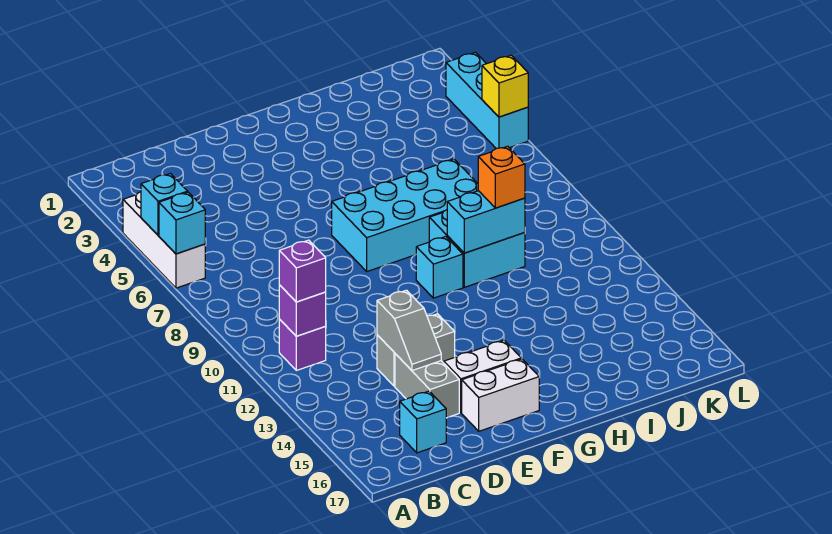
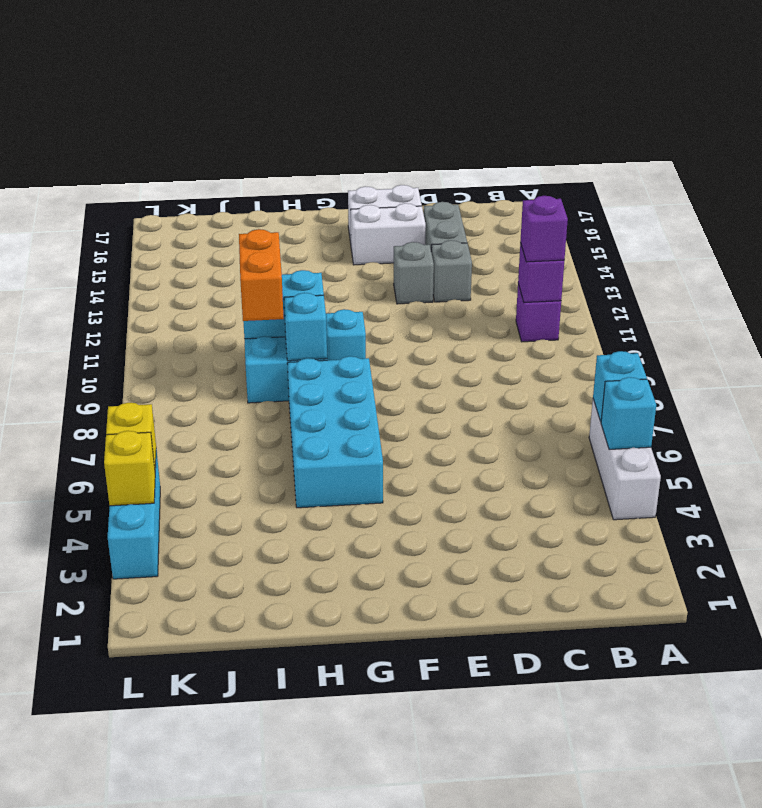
cyan brick C16 level 1 -> cyan brick H9 level 2
grey slope D13:D14 level 2 top 13 -> none
cyan brick F7:I8 level 1 -> cyan brick G5:H8 level 1
orange brick I10 level 3 -> orange brick I9:I10 level 3
none -> yellow brick L4 level 2

